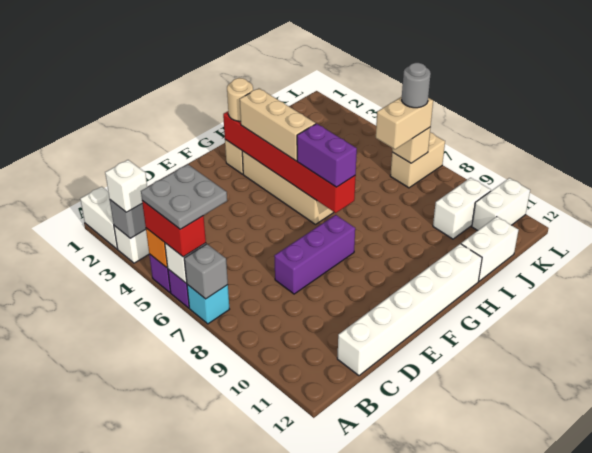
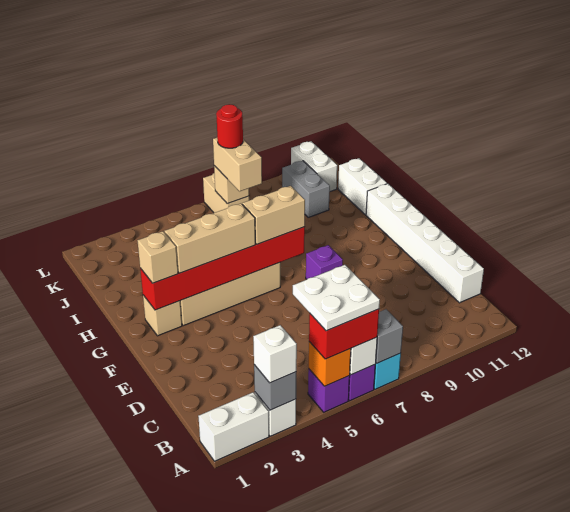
grey plate A5:B6 level 4 -> white plate A5:B6 level 4
purple brick D8:F8 level 1 -> purple brick F8 level 1
tan round brick G2 level 3 -> tan brick G2 level 3
purple brick G6:G7 level 3 -> tan brick G6:G7 level 3
white brick J10:K10 level 1 -> grey brick J10:K10 level 1
grey round brick K7 level 4 -> red round brick K7 level 4

